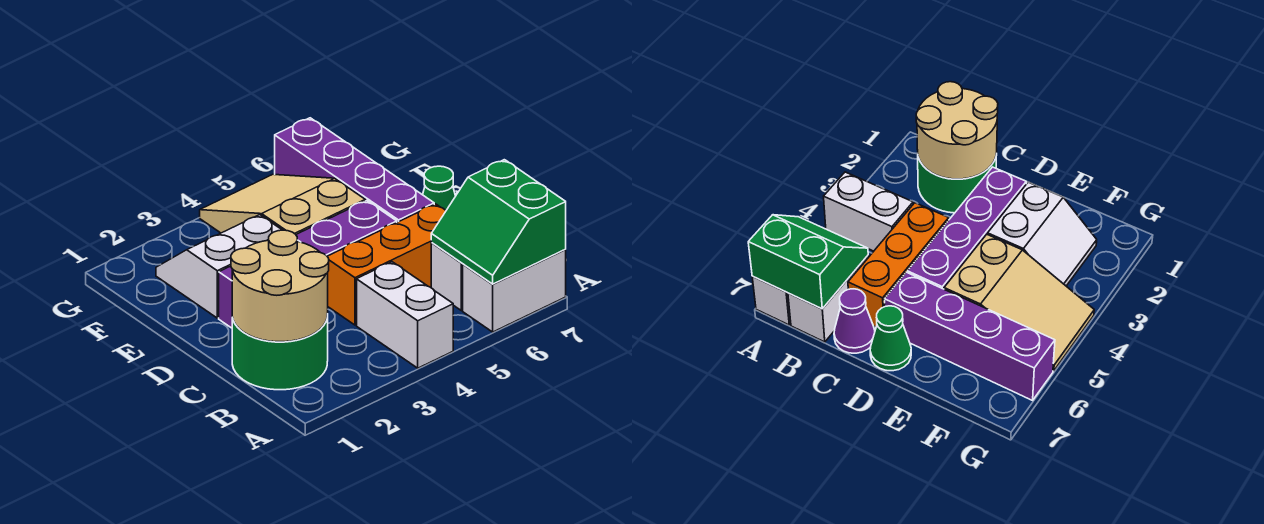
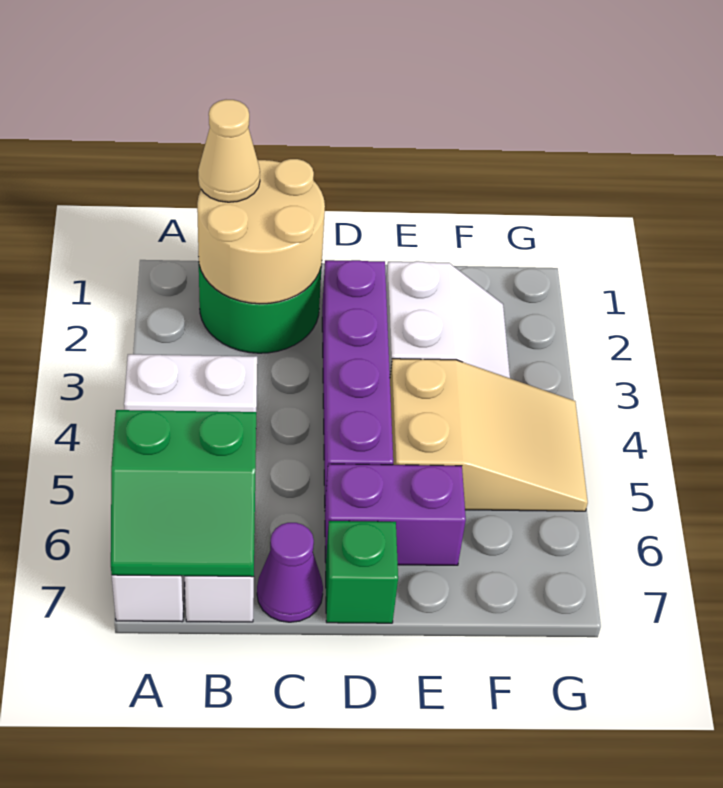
green slope A6:B7 level 2 top 7 -> green slope A6:B7 level 2 top 6
none -> tan cone B1 level 3
orange brick C4:C6 level 1 -> none
purple brick D6:G6 level 1 -> purple brick D6:E6 level 1
green cone D7 level 1 -> green brick D7 level 1

